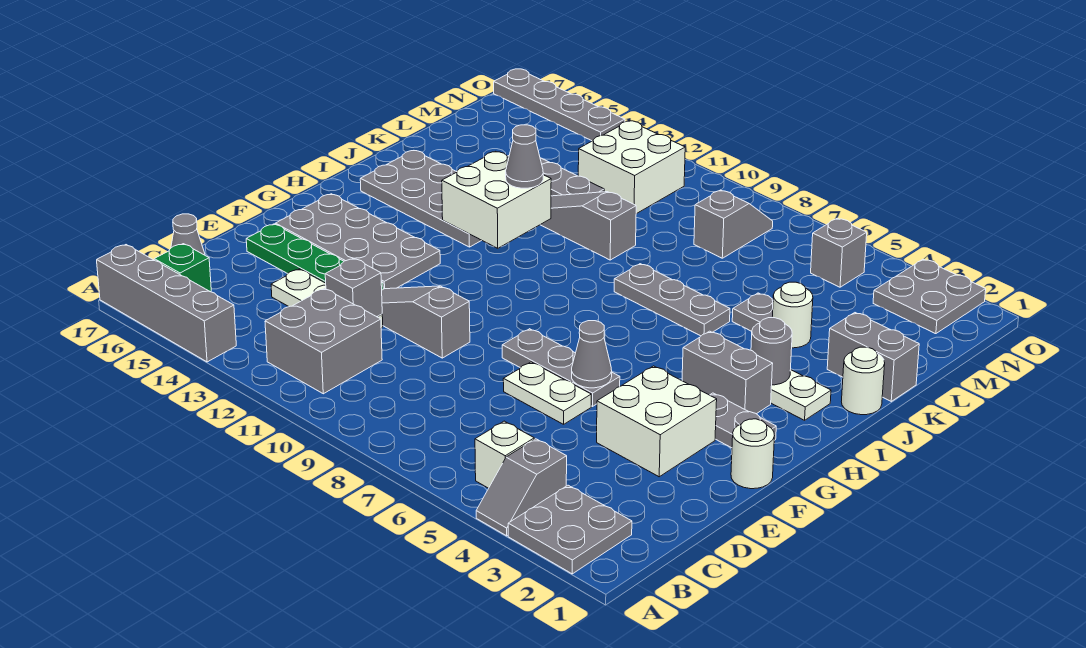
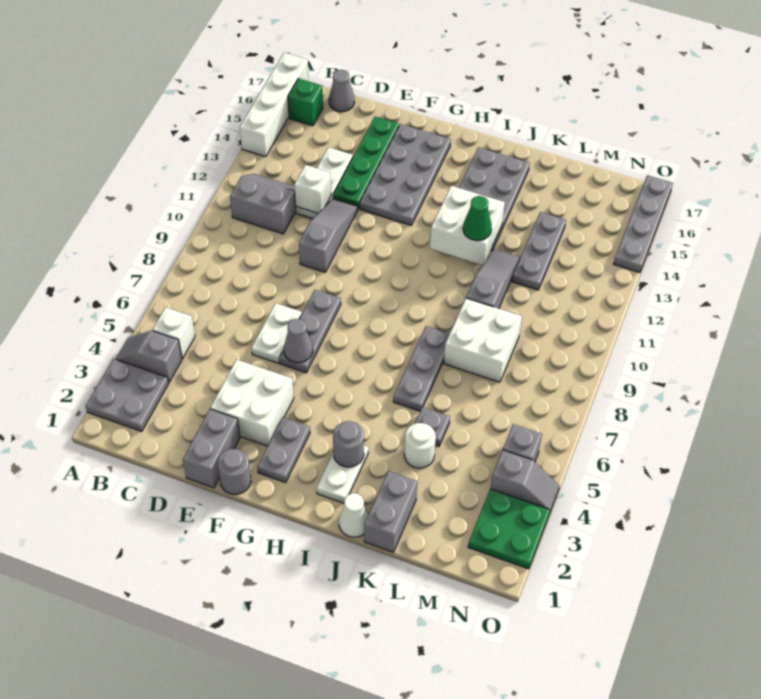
grey brick A14:A17 level 1 -> white brick A14:A17 level 1
grey brick B11:C12 level 1 -> grey slope B11:C12 level 1 top 11
grey brick D12 level 2 -> white brick D12 level 2
white round brick F1 level 1 -> grey round brick F1 level 1
grey brick H3:H4 level 1 -> grey brick E1:E2 level 1
white round brick J1 level 1 -> white cone J1 level 1
grey cone J12 level 3 -> green cone J12 level 3
grey slope M8:N8 level 1 top M -> grey slope N4:O4 level 1 top N
white brick M11:N12 level 1 -> white brick K8:L9 level 1
grey plate N2:O3 level 1 -> green plate N2:O3 level 1

